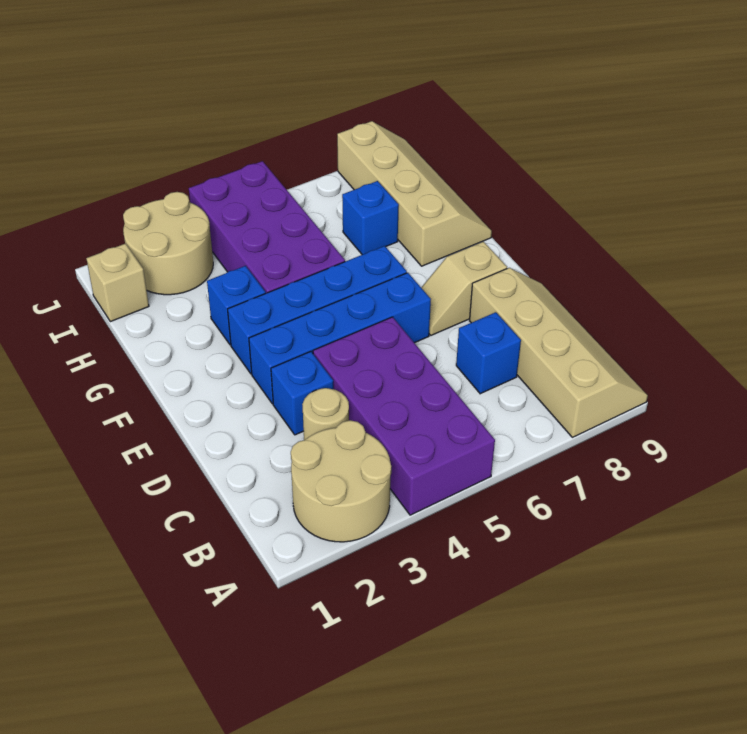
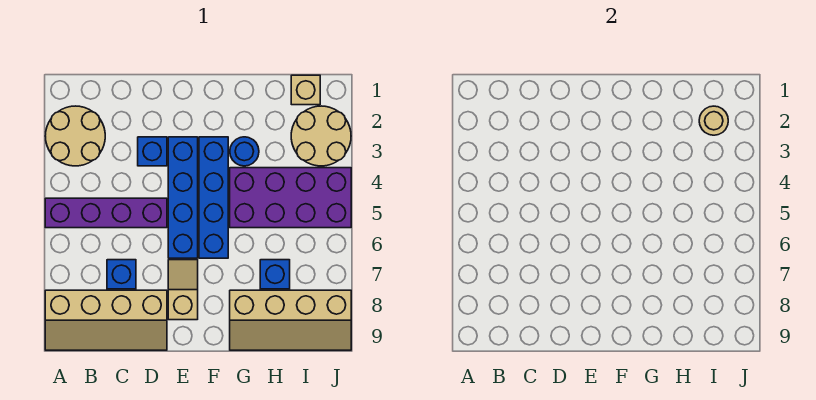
purple brick A4:D5 level 1 -> purple brick A5:D5 level 1
tan round brick C3 level 1 -> tan round brick I2 level 2
blue brick G3 level 1 -> blue round brick G3 level 1

